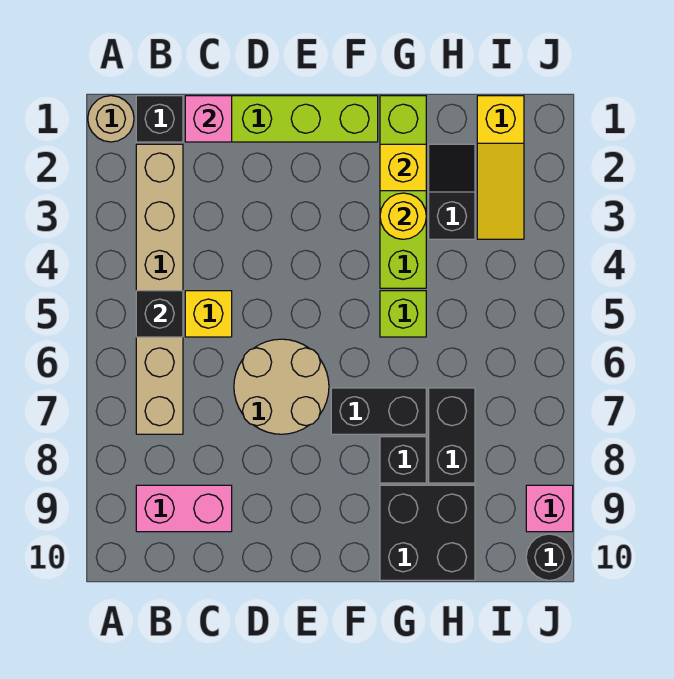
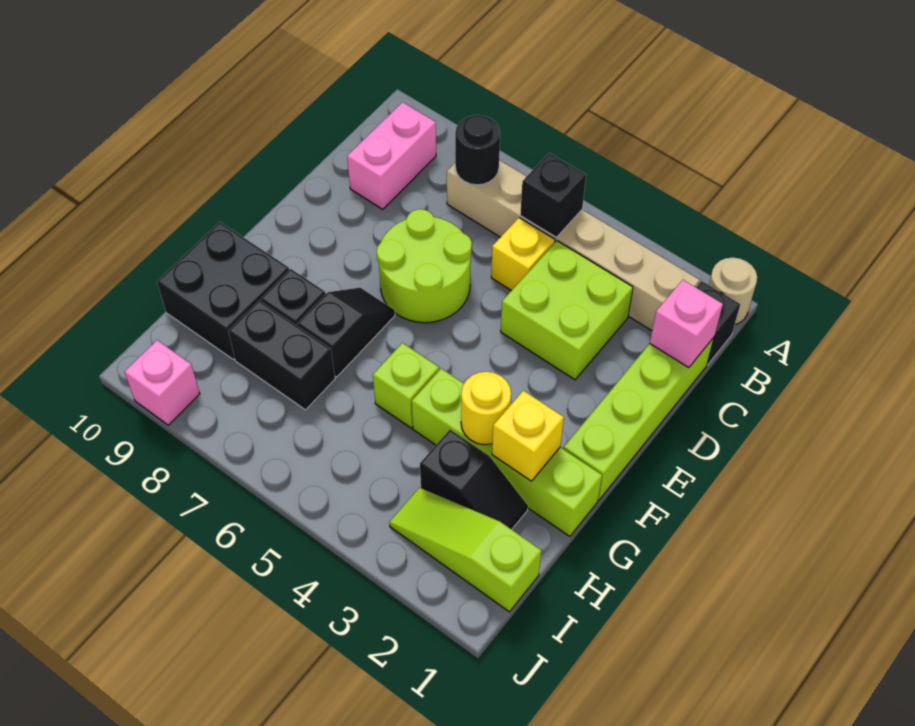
none -> lime brick C3:D4 level 1
tan round brick D6:E7 level 1 -> lime round brick D6:E7 level 1
black brick F7:G7 level 1 -> black slope F7:G7 level 1 top G
yellow slope I1:I3 level 1 top 1 -> lime slope I1:I3 level 1 top 1
black round brick J10 level 1 -> black round brick B7 level 2

